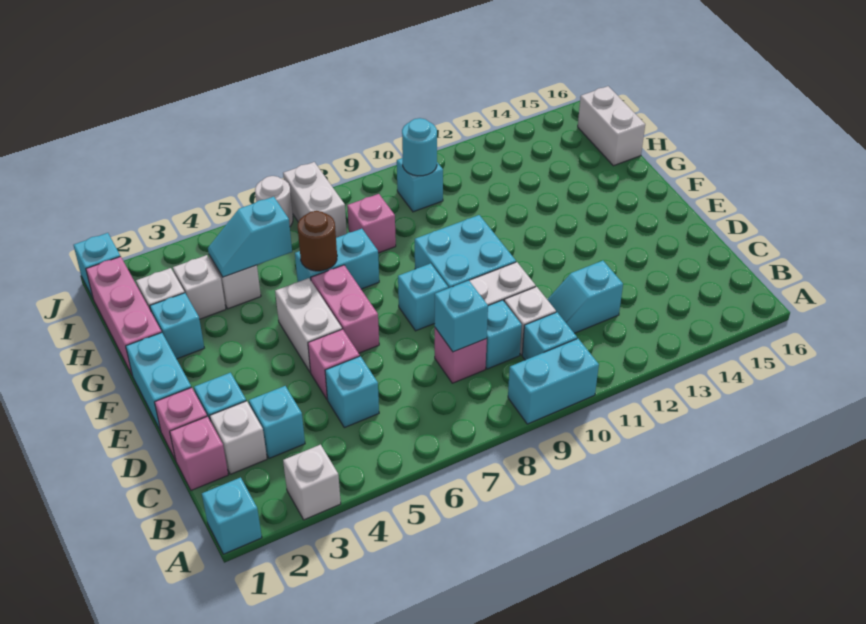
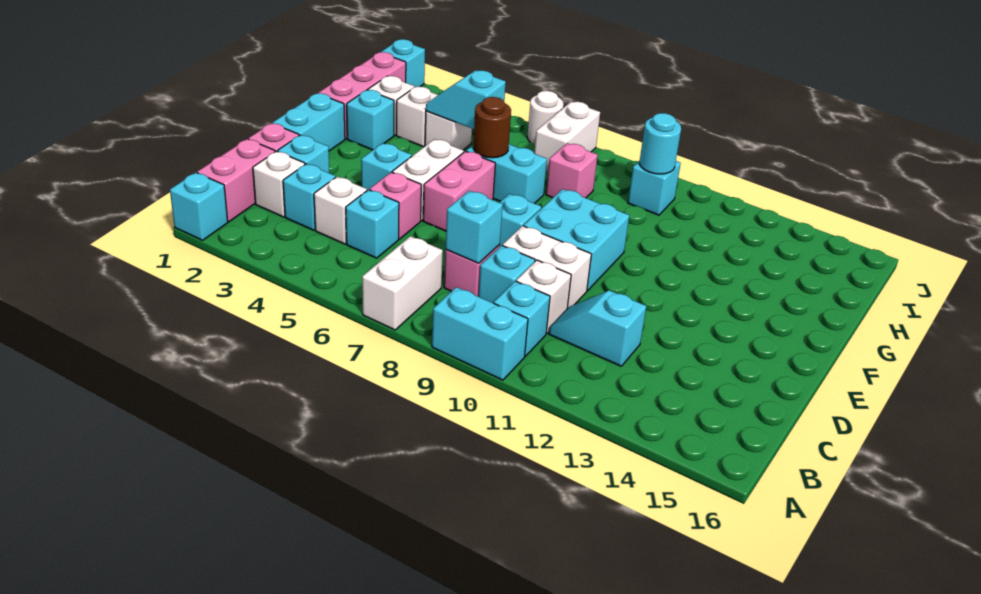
white brick A3 level 1 -> white brick C4 level 1
pink brick C1 level 1 -> pink brick B1:C1 level 1
none -> cyan brick E4 level 1
white brick H16:I16 level 1 -> white brick A7:B7 level 1

